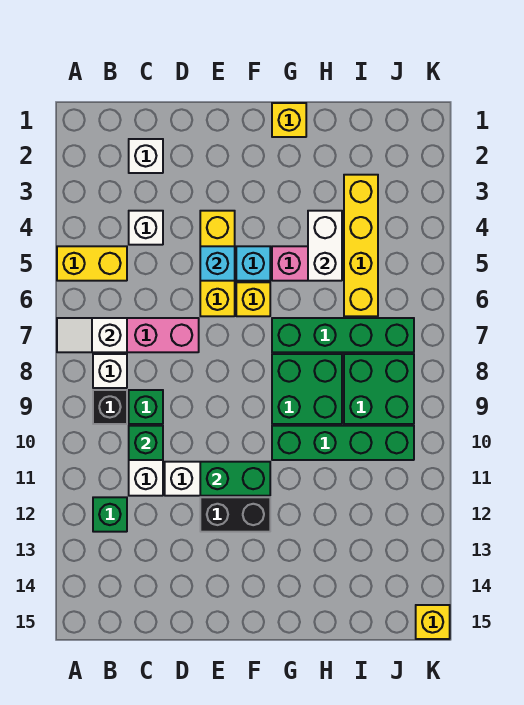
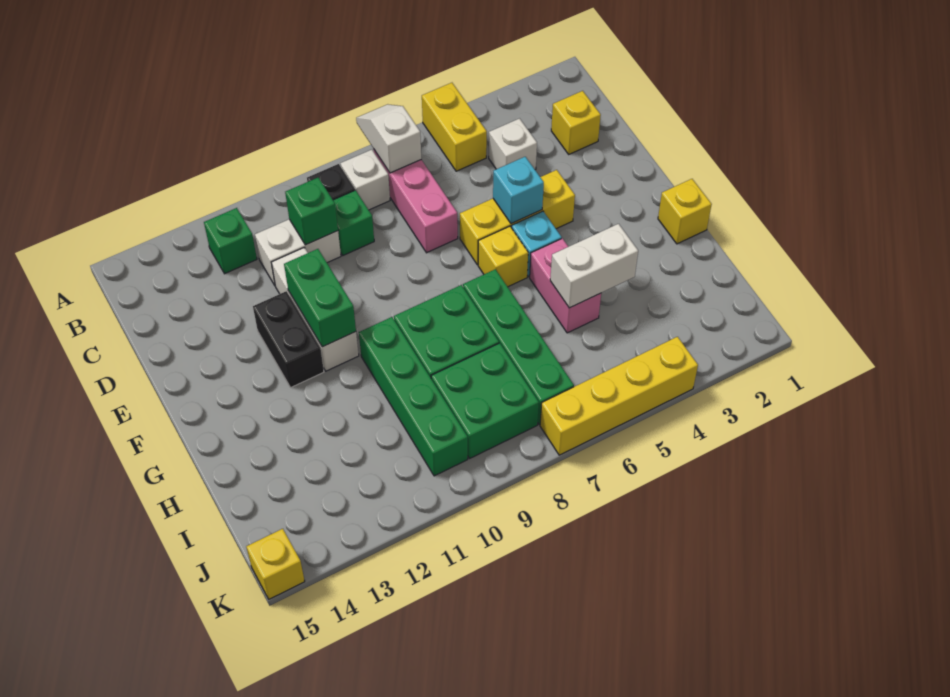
white brick C2 level 1 -> yellow brick C2 level 1
yellow brick I3:I6 level 1 -> yellow brick K4:K7 level 1

